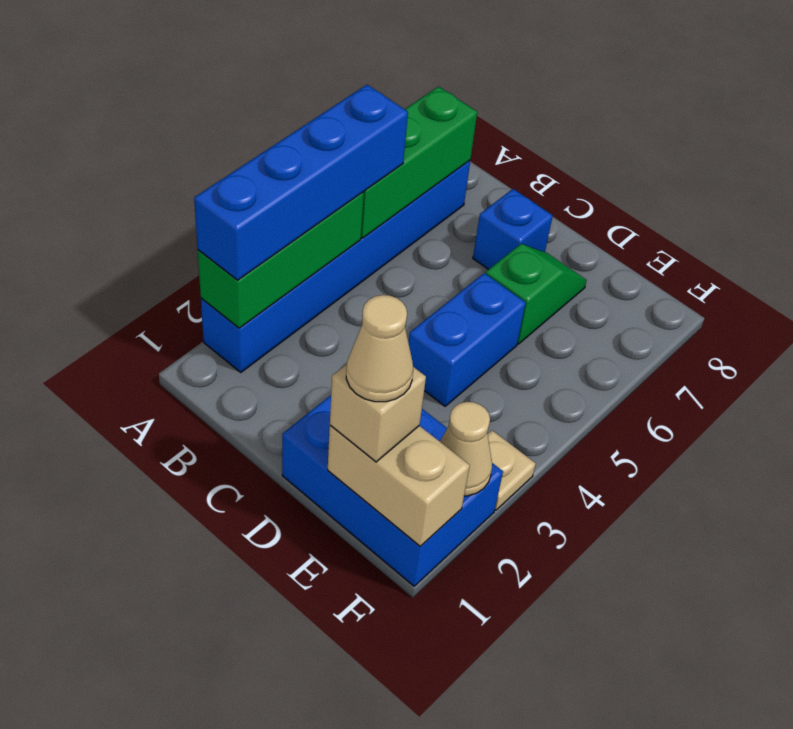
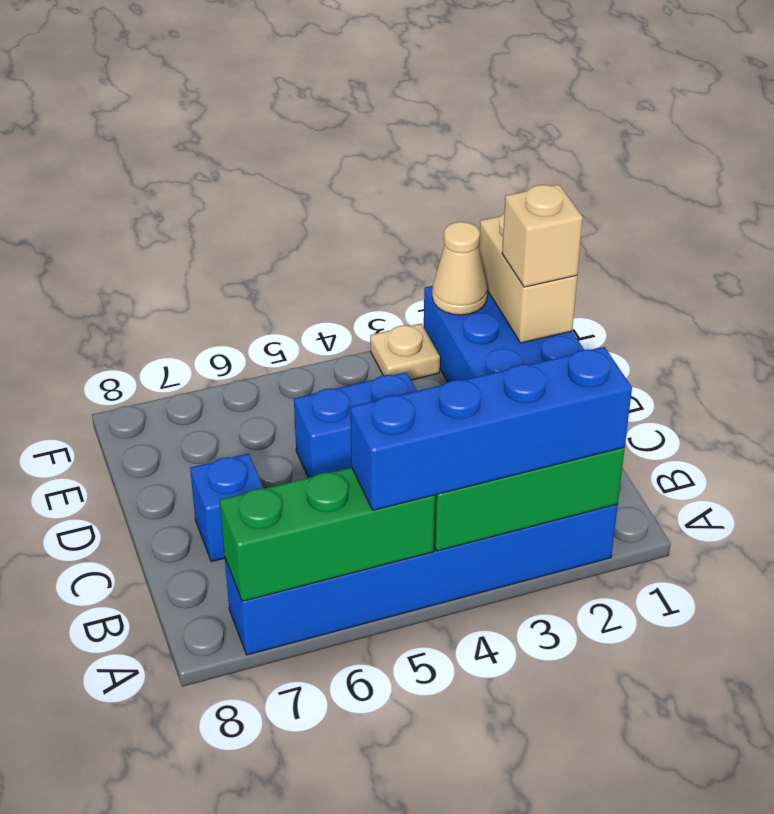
green slope D6:D7 level 1 top 6 -> none
tan cone E1 level 4 -> none

